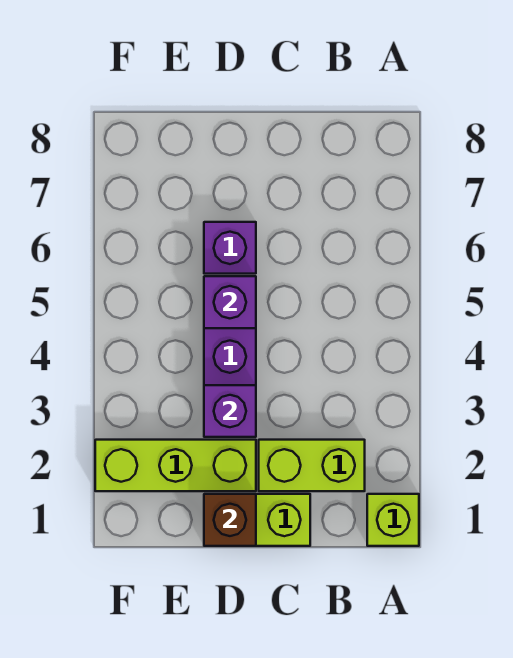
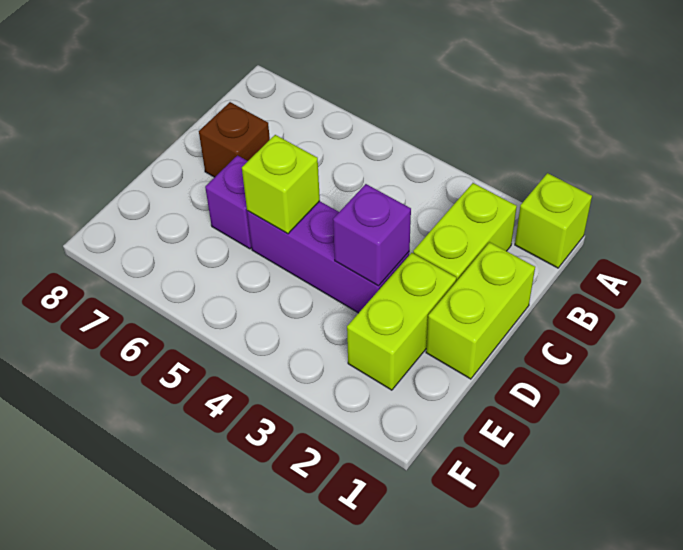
brown brick D1 level 2 -> brown brick C7 level 1
lime brick D2:F2 level 1 -> lime brick D2:E2 level 1
purple brick D5 level 2 -> lime brick D5 level 2

